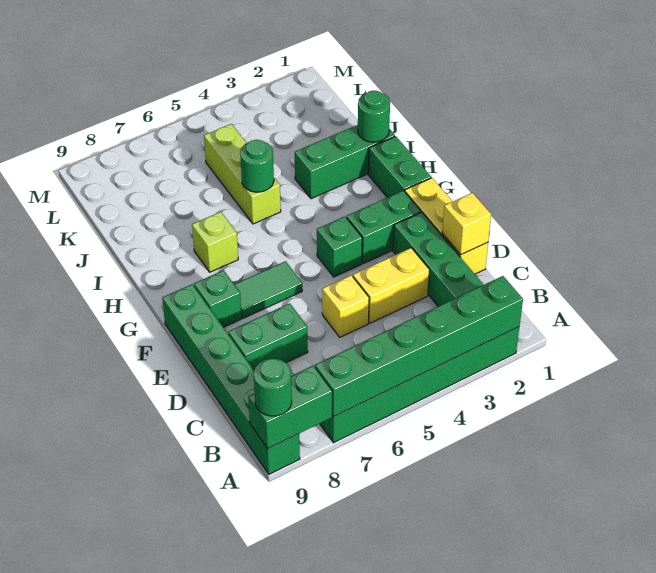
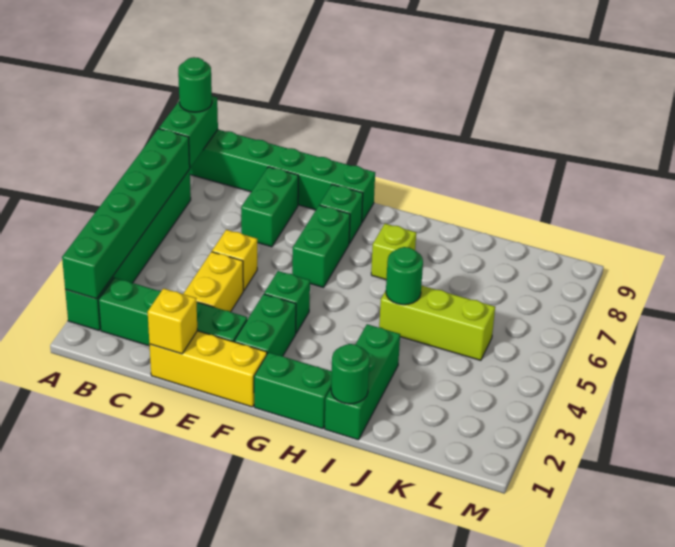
green tile F6:F7 level 1 -> green brick F6:F7 level 1

